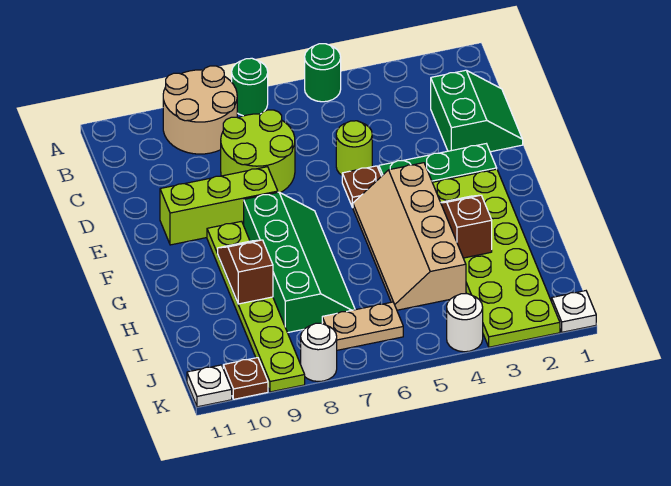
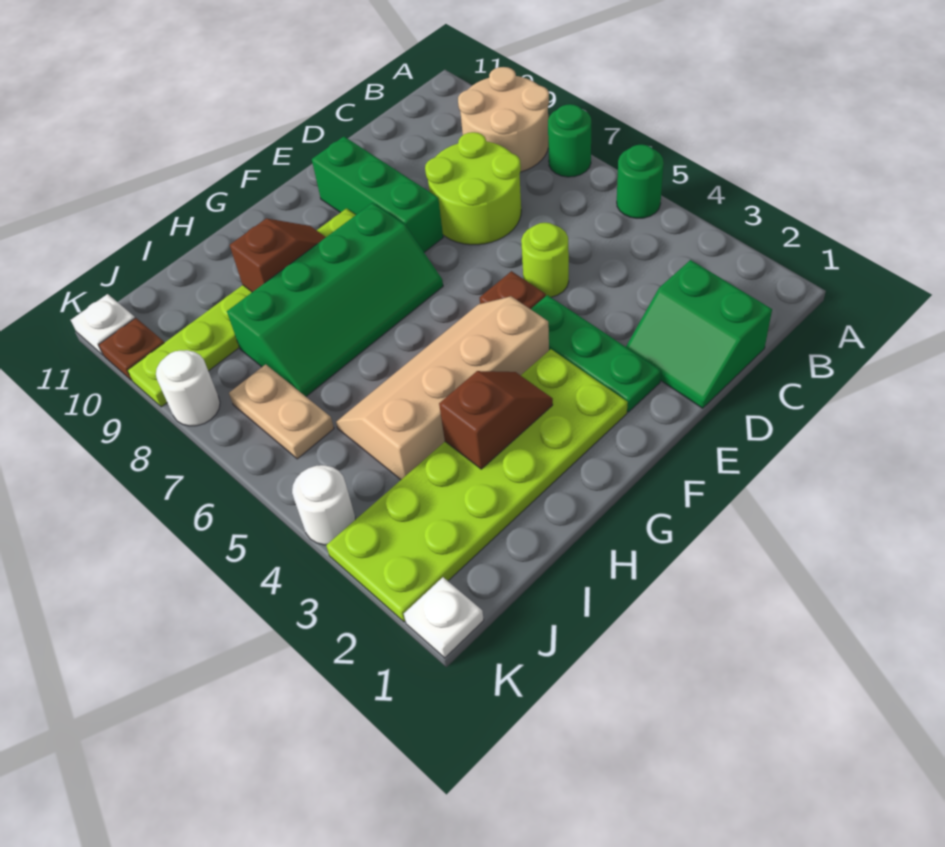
green slope C1:D2 level 1 top 2 -> green slope C1:D2 level 1 top C
lime brick E8:E10 level 1 -> green brick E8:E10 level 1

